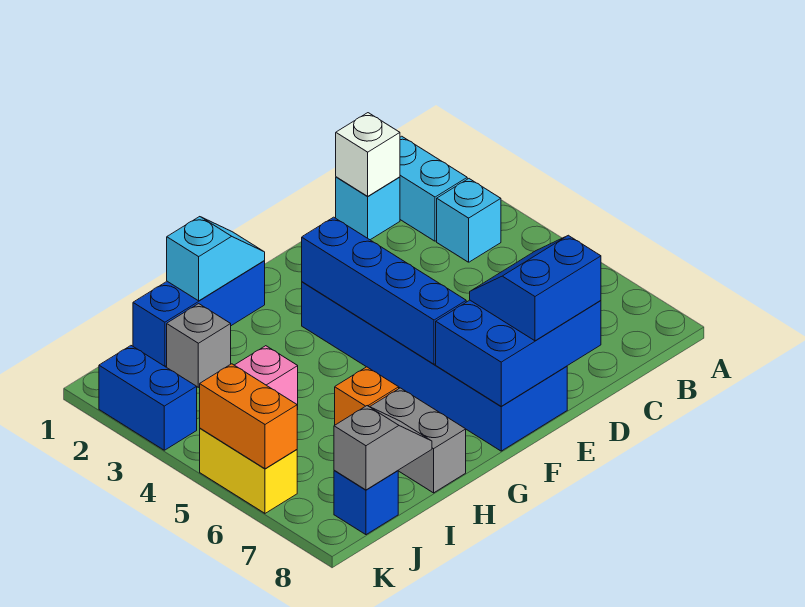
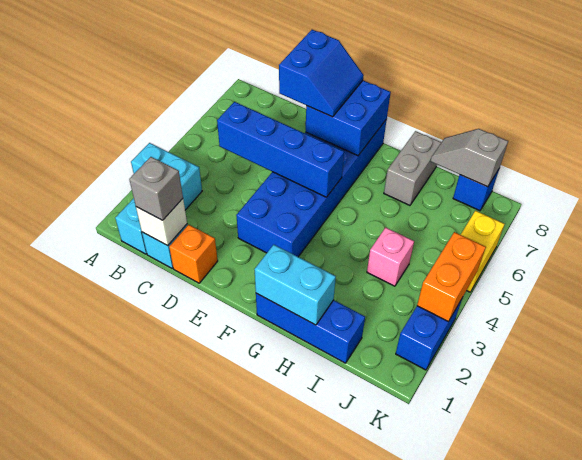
cyan brick B3 level 1 -> cyan brick A3:B3 level 1
blue brick D7:F8 level 2 -> blue brick E7:F8 level 2
blue slope D7:E8 level 3 top 8 -> blue slope D7:E8 level 3 top D
blue brick F3:F6 level 2 -> blue brick C5:F5 level 2
cyan slope G1:H1 level 2 top H -> cyan brick G1:H1 level 2
orange brick H6 level 1 -> orange brick D1 level 1
grey brick I2 level 1 -> grey brick C1 level 3
orange brick K5:K6 level 2 -> orange brick K3:K4 level 2

